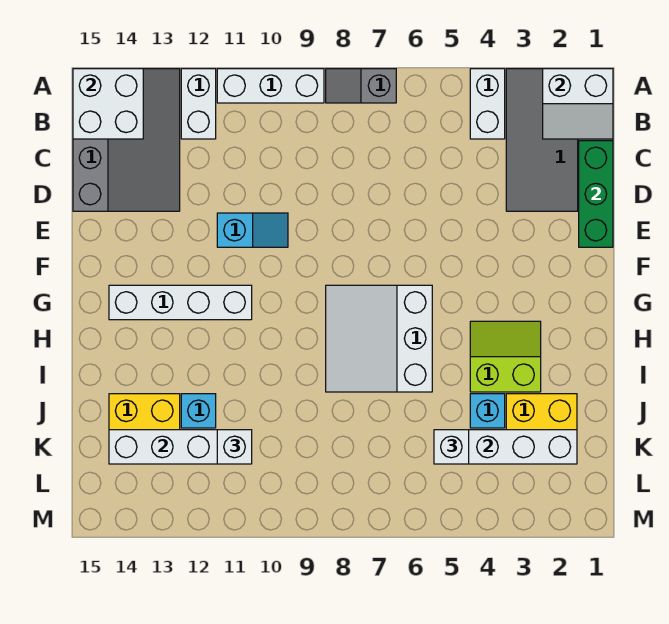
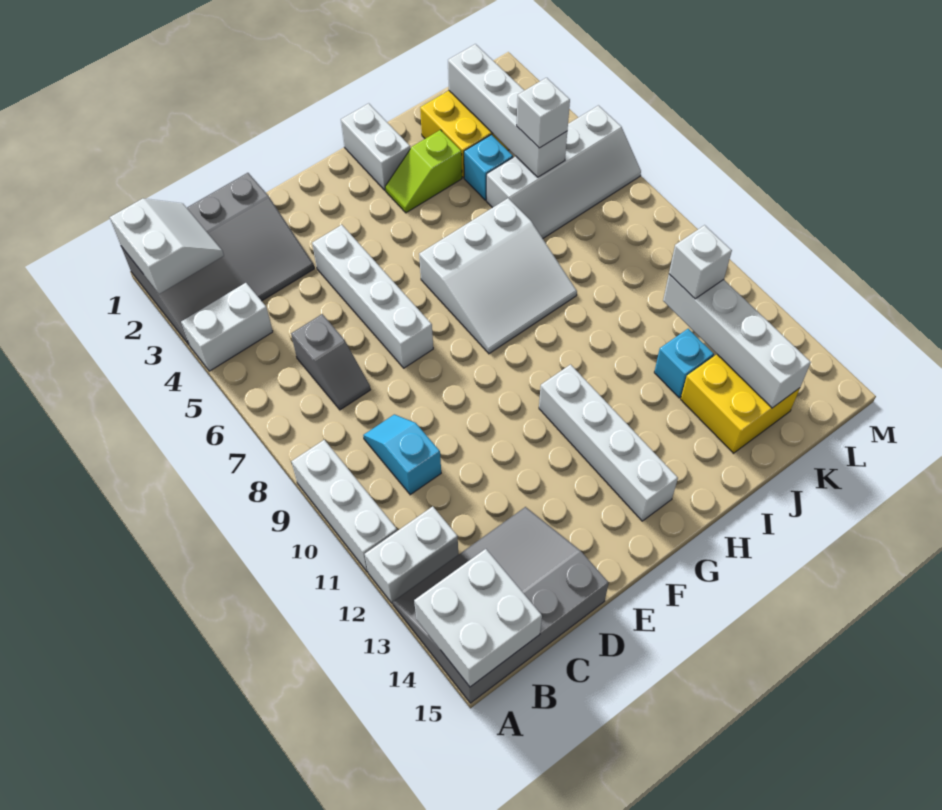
grey slope A7:A8 level 1 top 7 -> grey slope C6:C7 level 1 top 6
green brick C1:E1 level 2 -> none
none -> white brick E4:E7 level 1
cyan slope E10:E11 level 1 top 11 -> cyan slope C9:C10 level 1 top 10
none -> white brick H1:H2 level 1
lime slope H3:I4 level 1 top I -> lime slope H3:I3 level 1 top I
none -> white slope J5:M6 level 1 top 5

